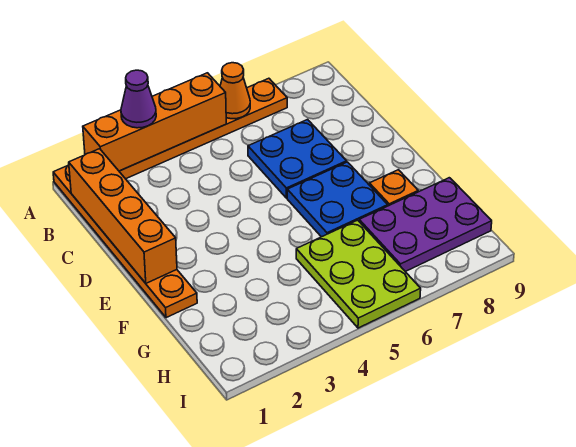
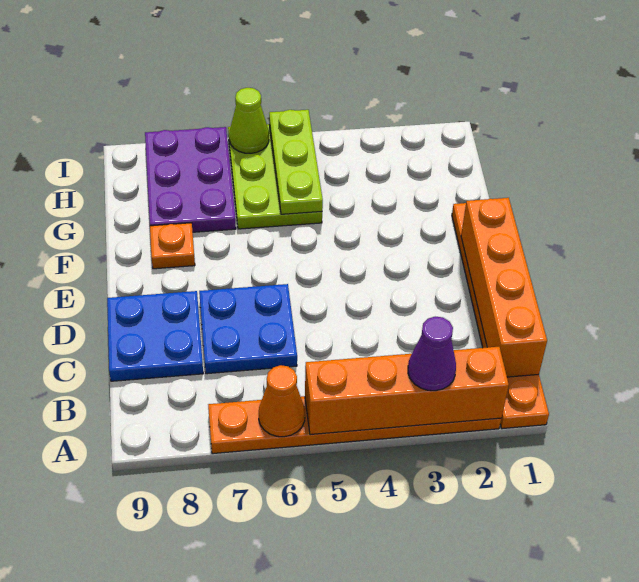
blue plate E6:F7 level 1 -> blue plate C8:D9 level 1
none -> lime plate G5:I5 level 2
purple plate G7:H9 level 1 -> purple plate G7:I8 level 1
none -> lime cone I6 level 2

